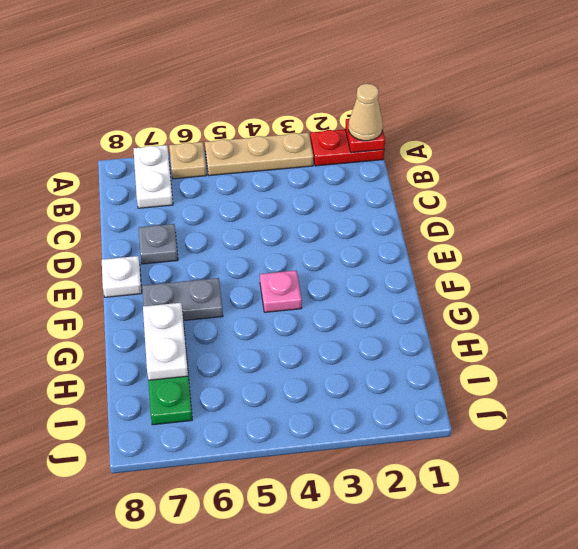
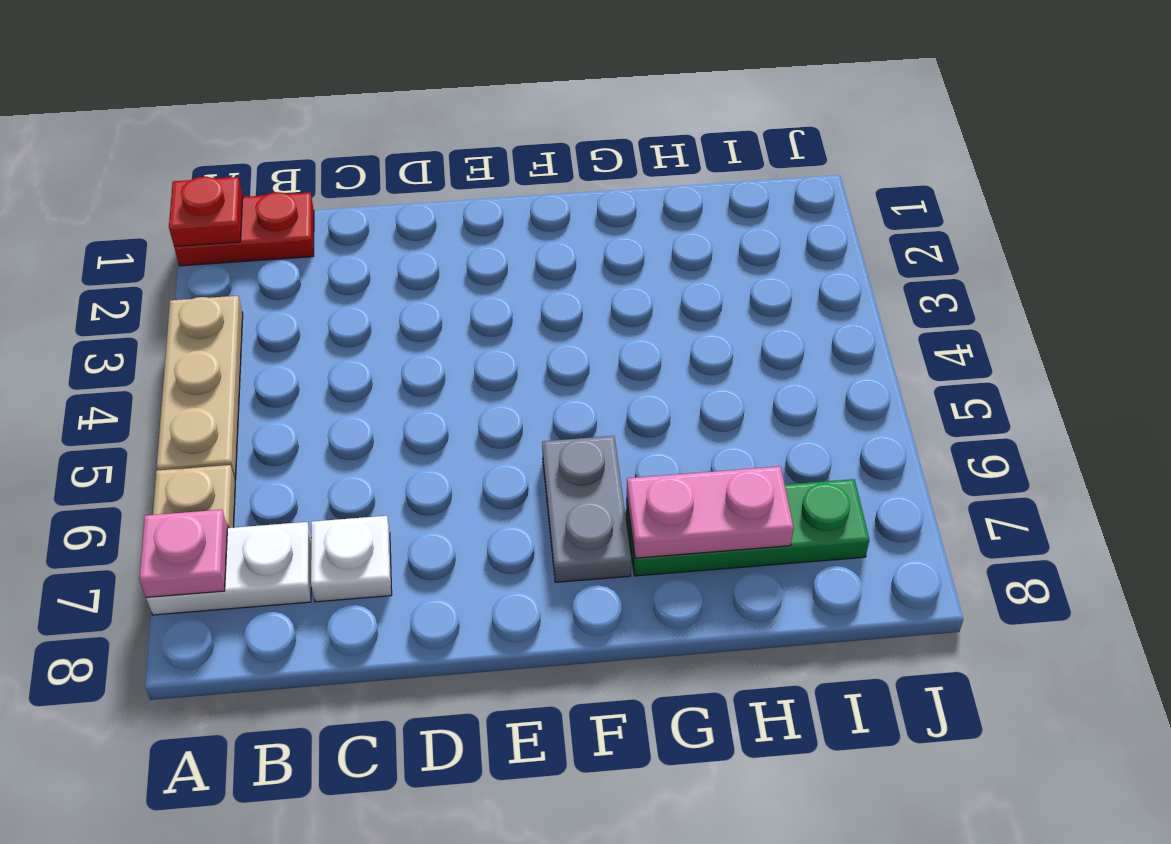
red plate A1:A2 level 1 -> red plate A1:B1 level 1
tan cone A1 level 3 -> none
grey plate D7 level 1 -> none
white plate E8 level 1 -> white plate C7 level 1
pink plate F4 level 1 -> pink plate A7 level 2
white plate G7:H7 level 2 -> pink plate G7:H7 level 2

